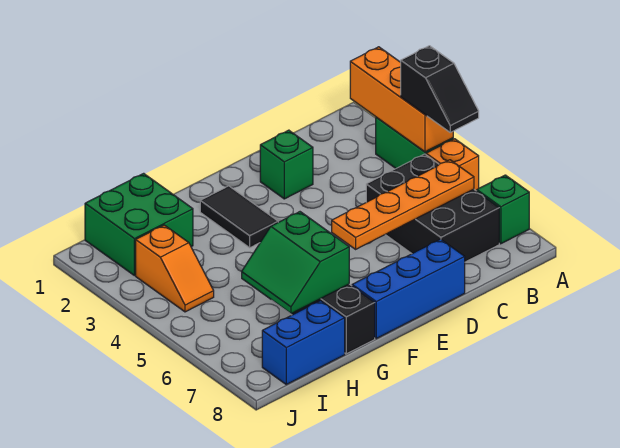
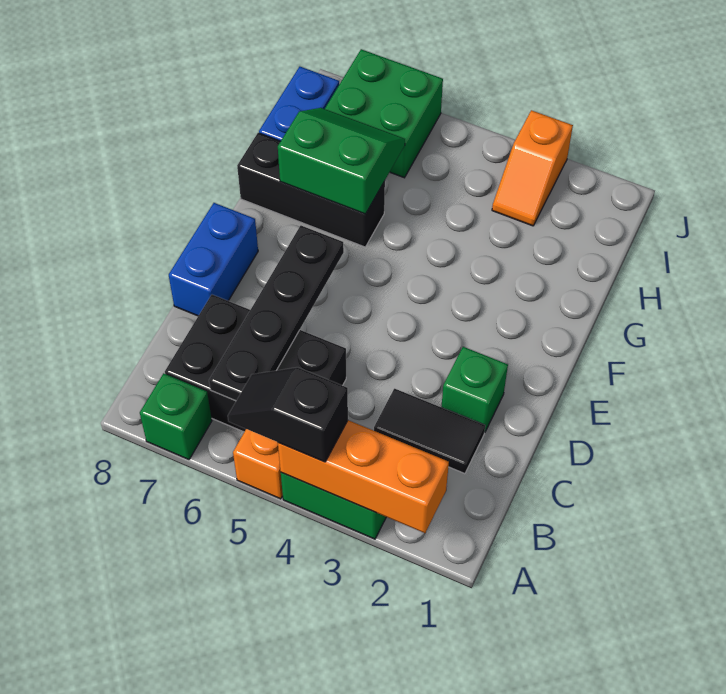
orange plate B6:E6 level 2 -> black plate B6:E6 level 2
blue brick D8:F8 level 1 -> blue brick D8:E8 level 1
black tile F2:F3 level 1 -> black tile C2:C3 level 1
green brick H1:I2 level 1 -> green brick I6:J7 level 1
orange slope I3:I4 level 1 top 3 -> orange slope I3:J3 level 1 top J

